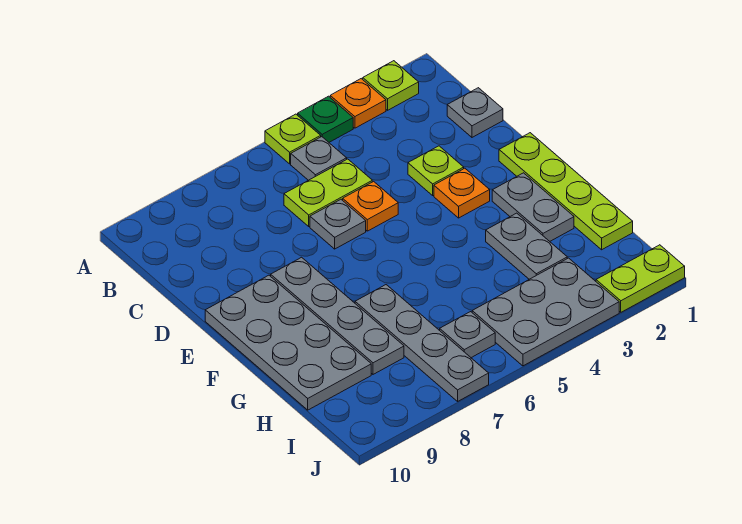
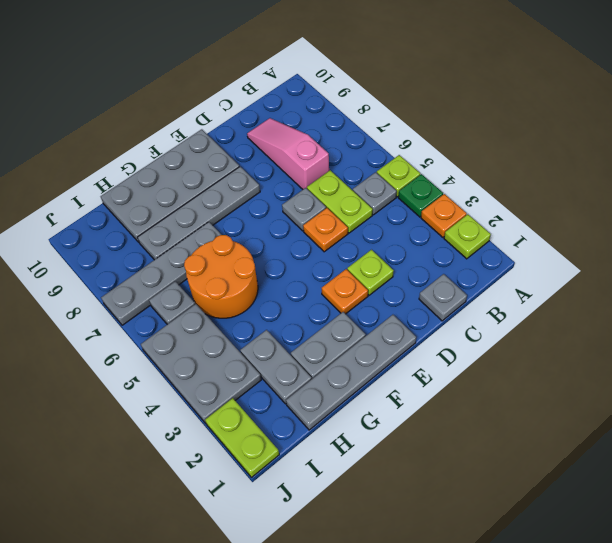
none -> pink slope C7:C9 level 1 top 7
lime plate E1:H1 level 1 -> grey plate E1:H1 level 1
grey plate G3:H3 level 1 -> grey plate H2:H3 level 1
none -> orange round brick G5:H6 level 1

